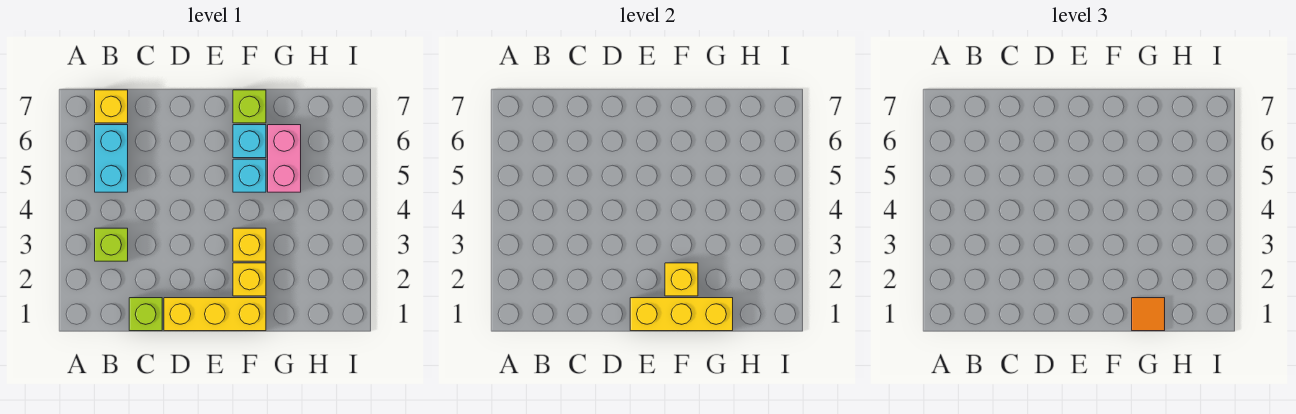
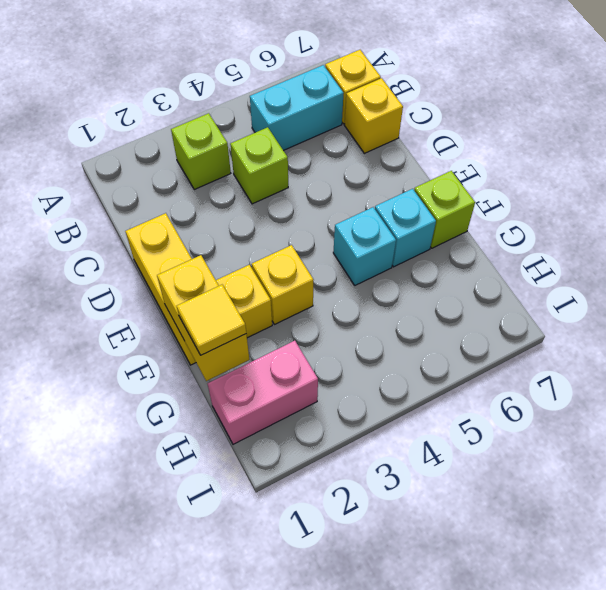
lime brick C1 level 1 -> lime brick C4 level 1
yellow brick E1:G1 level 2 -> yellow brick F1:G1 level 2
yellow brick F2 level 2 -> yellow brick C7 level 1
orange tile G1 level 3 -> yellow tile G1 level 3
pink brick G5:G6 level 1 -> pink brick H1:H2 level 1

